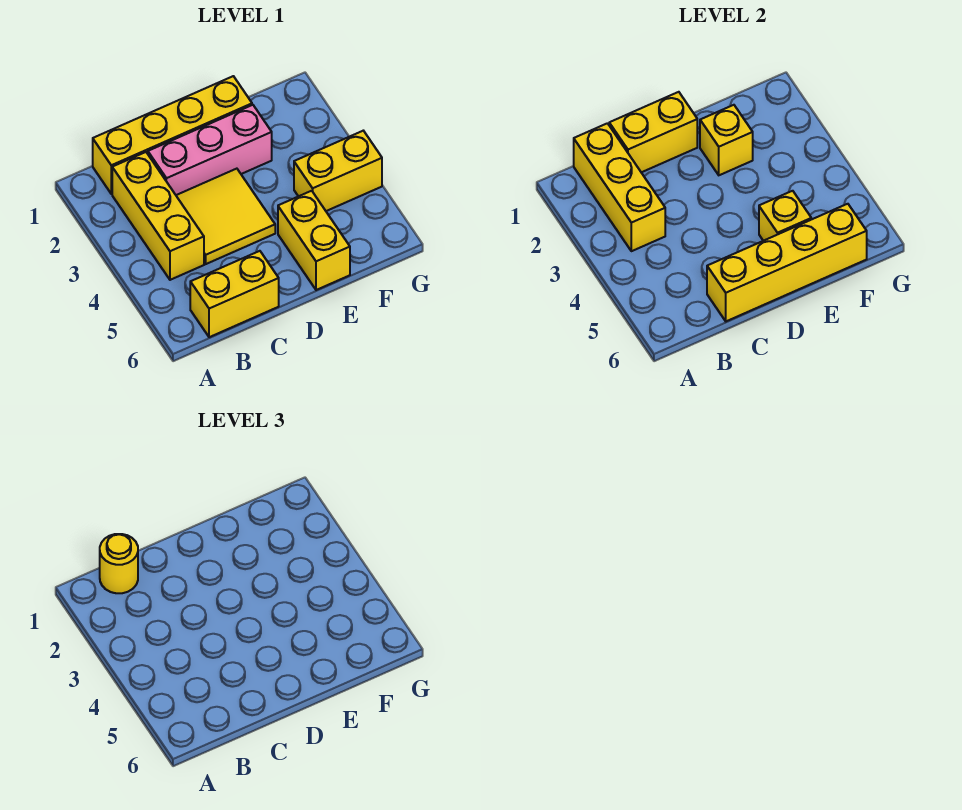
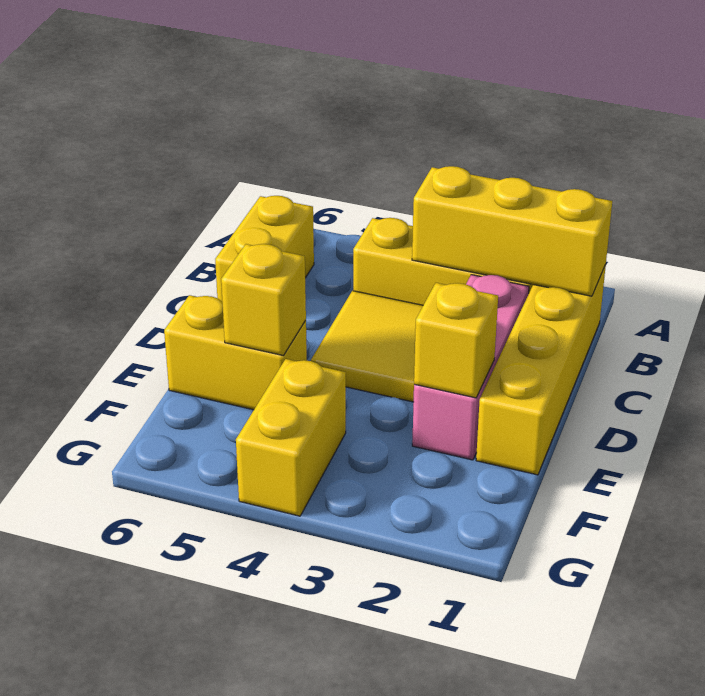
yellow round brick B1 level 3 -> none
yellow brick C1:D1 level 2 -> none
yellow brick C6:F6 level 2 -> none

